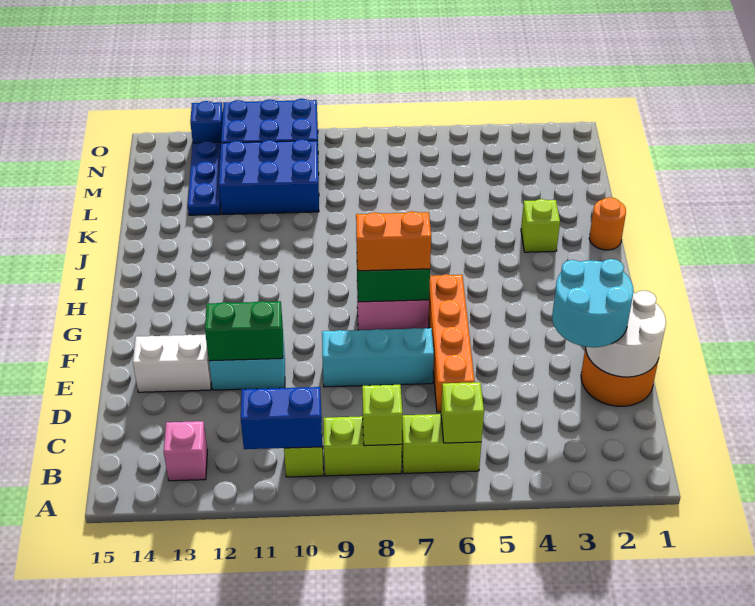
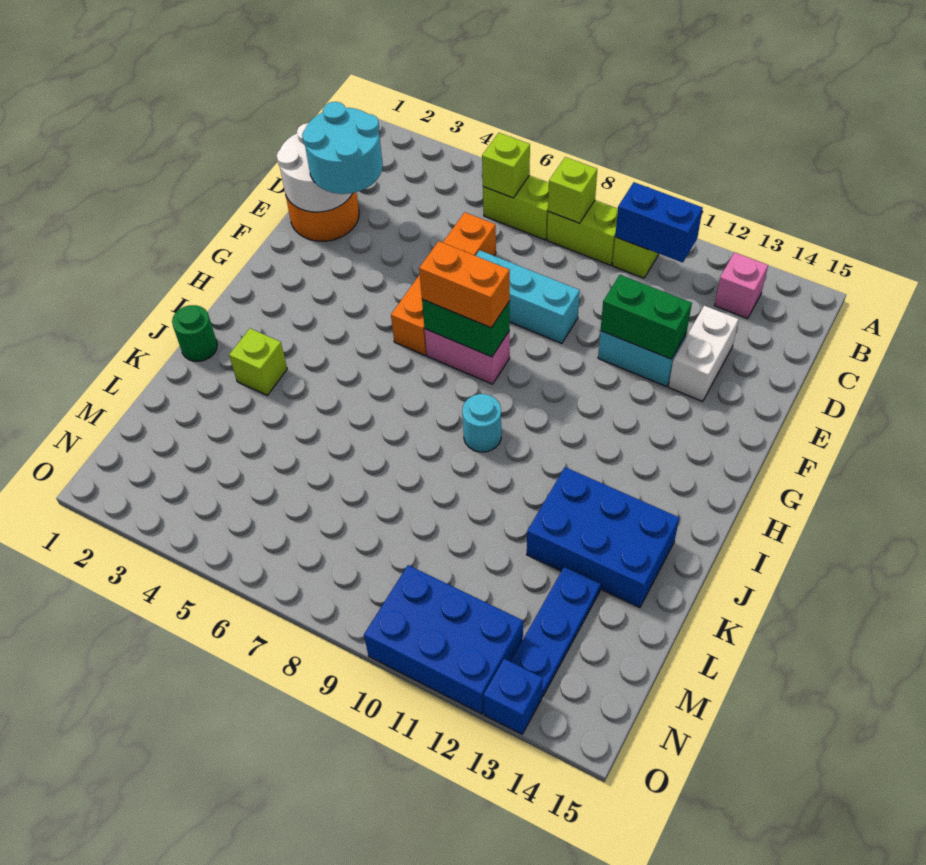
white brick E13:E14 level 1 -> white brick D13:E13 level 1
none -> cyan round brick I9 level 1
orange round brick J1 level 1 -> green round brick J1 level 1
blue brick L10:M12 level 1 -> blue brick J12:K14 level 1

